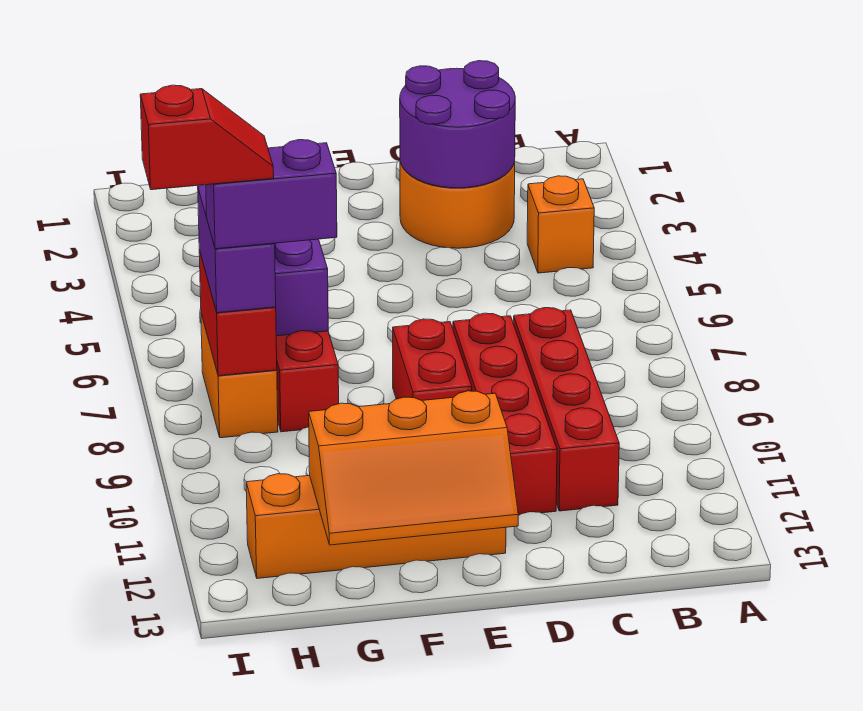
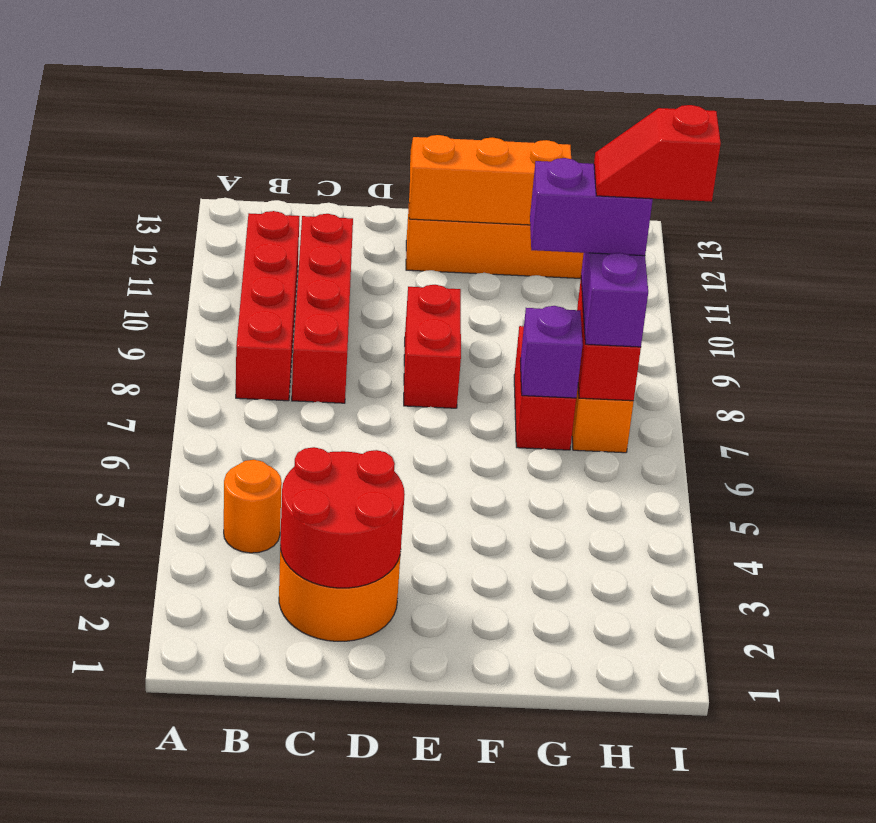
orange brick B4 level 1 -> orange round brick B4 level 1
purple round brick C2:D3 level 2 -> red round brick C2:D3 level 2
red brick D8:D11 level 1 -> red brick B8:B11 level 1

